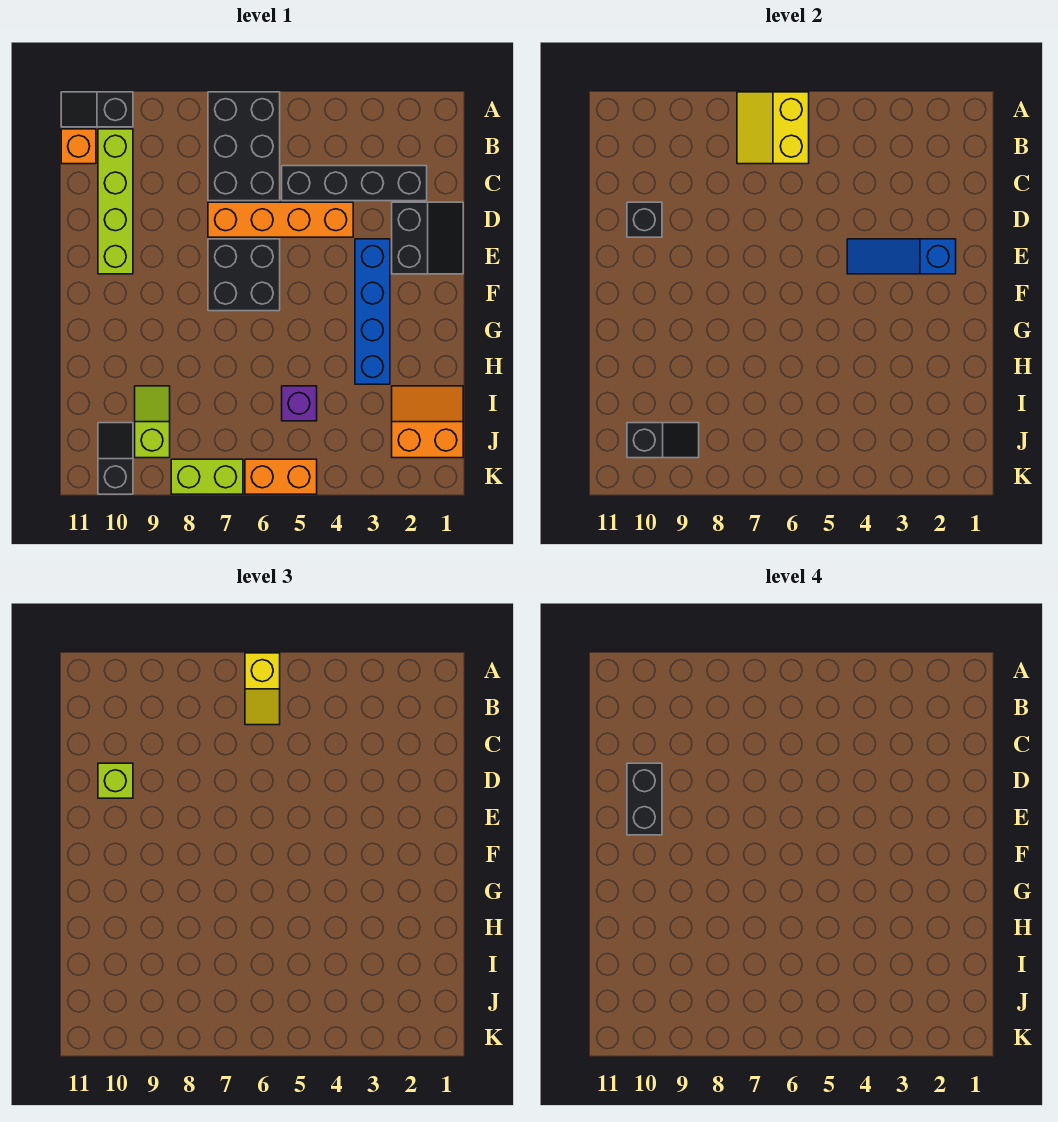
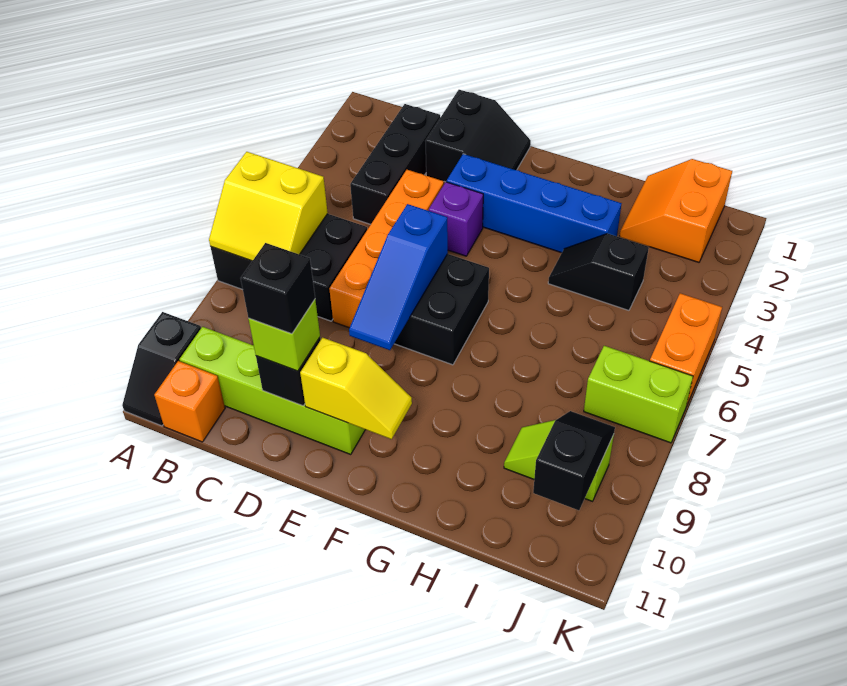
yellow slope A6:B6 level 3 top A -> yellow slope E10:F10 level 2 top E
black brick C2:C5 level 1 -> black brick C2:C4 level 1
black slope D1:E2 level 1 top 2 -> black slope D1:E2 level 1 top D
black brick D10:E10 level 4 -> black brick D10 level 4
blue slope E2:E4 level 2 top 2 -> blue slope E6:E8 level 2 top 6
purple brick I5 level 1 -> purple brick E4 level 1
black slope J10:K10 level 1 top K -> black slope H4:I4 level 1 top I
lime brick K7:K8 level 1 -> lime brick J7:K7 level 1

